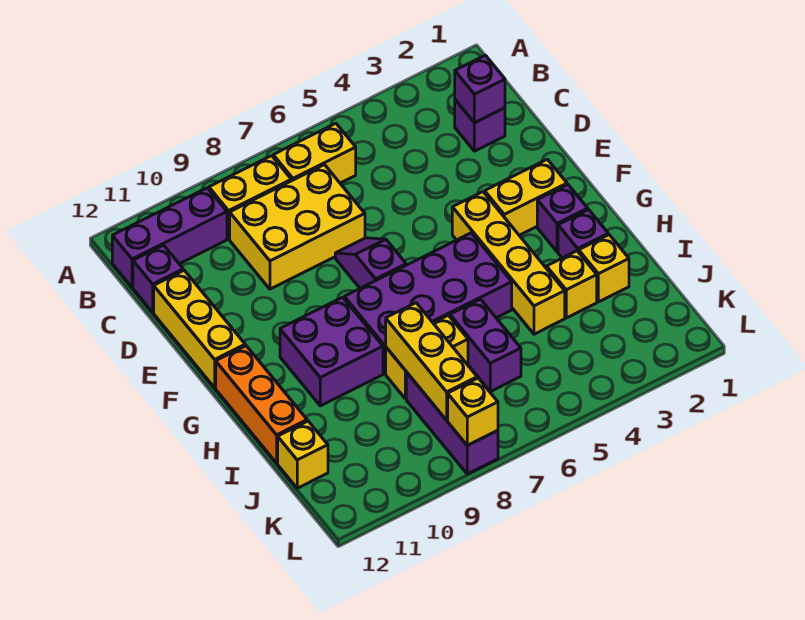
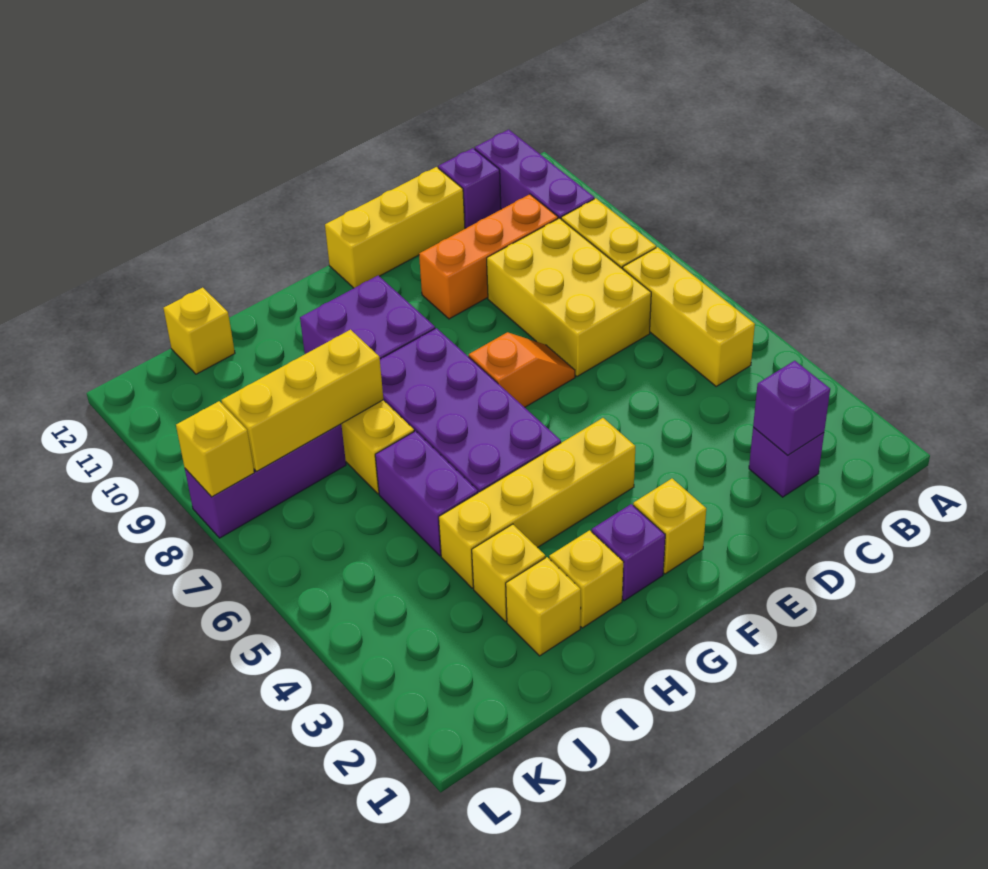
yellow brick B6:B7 level 1 -> yellow brick B5:B7 level 1
purple slope E7:F7 level 1 top F -> orange slope E7:F7 level 1 top F
yellow brick F2:F3 level 1 -> yellow brick F2 level 1
orange brick G12:I12 level 1 -> orange brick C10:E10 level 1
purple brick H2 level 1 -> yellow brick H2 level 1
purple brick I6:J6 level 1 -> purple brick I5:I6 level 1

